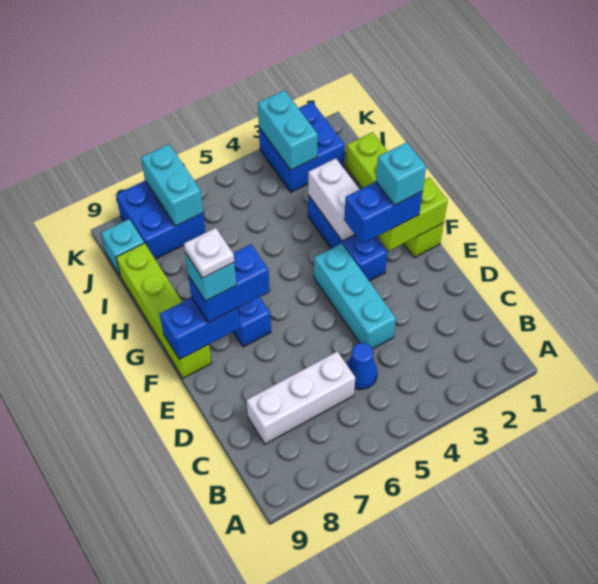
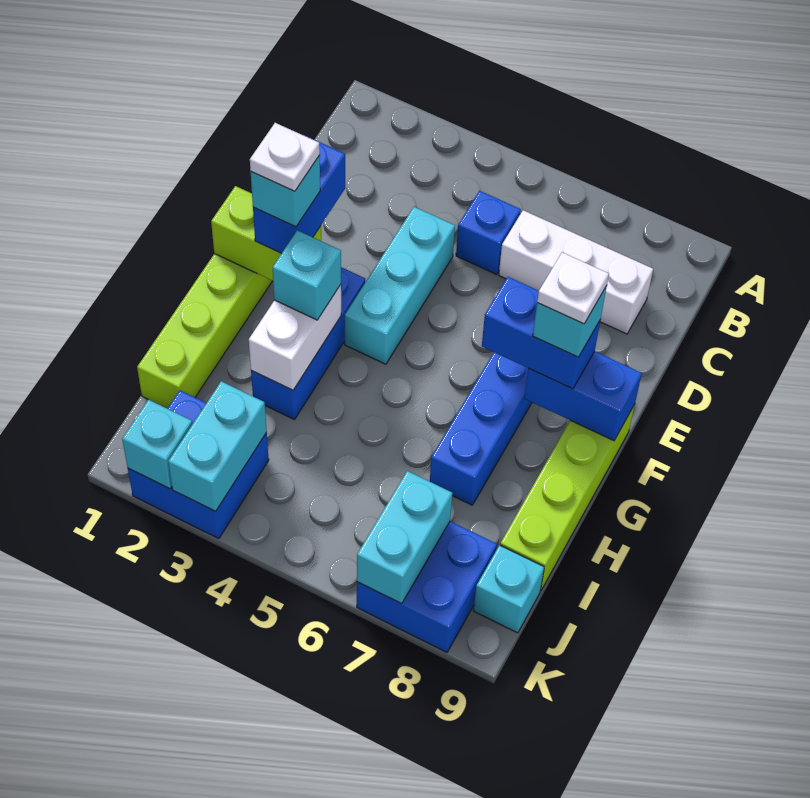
blue cone C5 level 1 -> blue brick C5 level 1
blue brick F2:F3 level 3 -> blue brick E2:F2 level 3
none -> white plate F2 level 5
none -> cyan brick G3 level 3
none -> cyan brick K2 level 2

